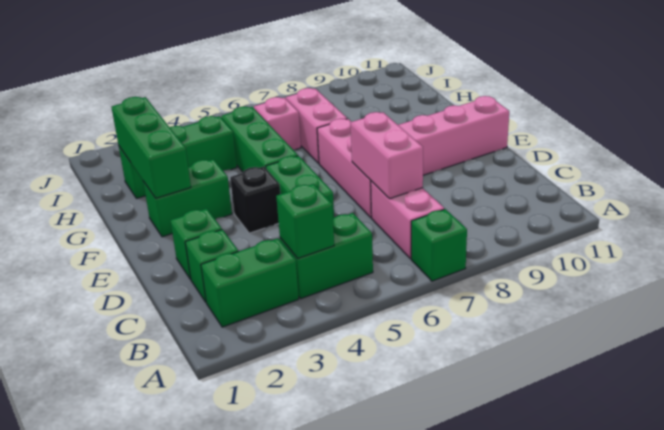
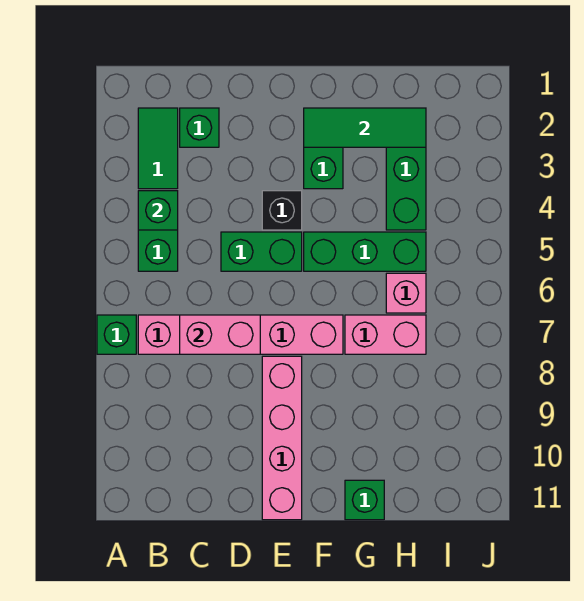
green brick B2:B3 level 1 -> green tile B2:B3 level 1
green brick D2 level 1 -> green brick G11 level 1
green brick F2:H2 level 2 -> green tile F2:H2 level 2

